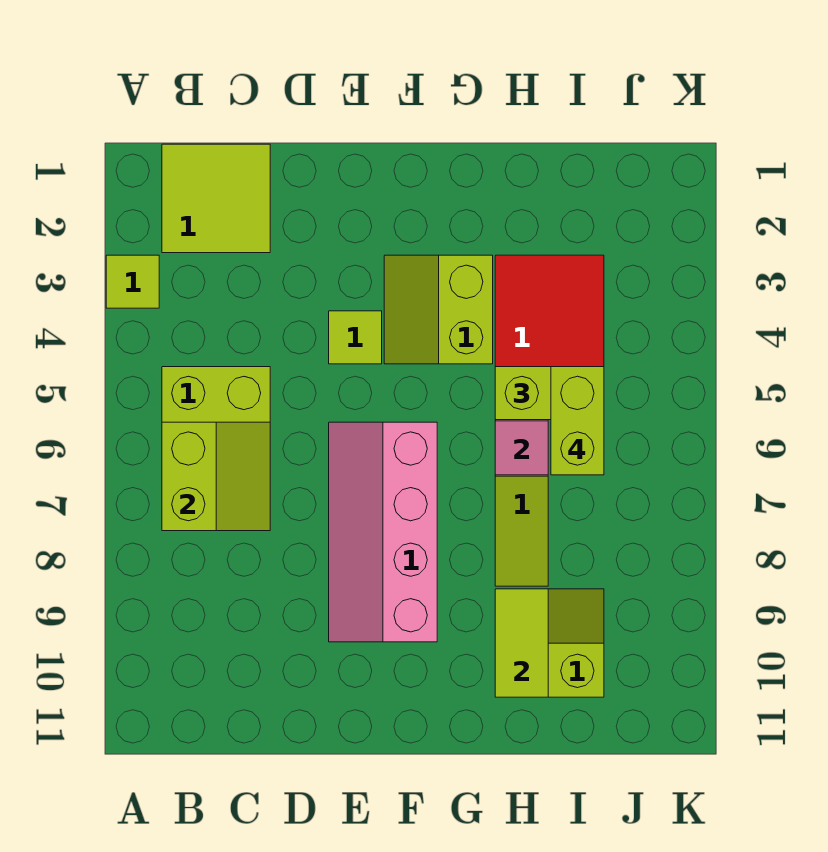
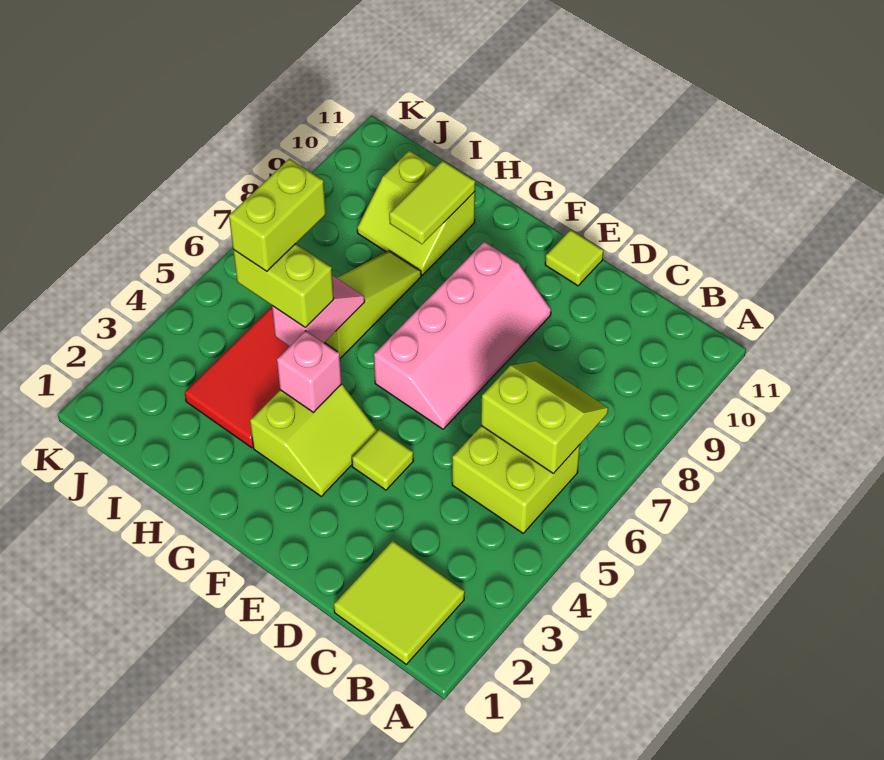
lime tile A3 level 1 -> lime tile E11 level 1
lime slope B6:C7 level 2 top B -> lime slope B6:C7 level 2 top 6
none -> pink brick G4 level 2

